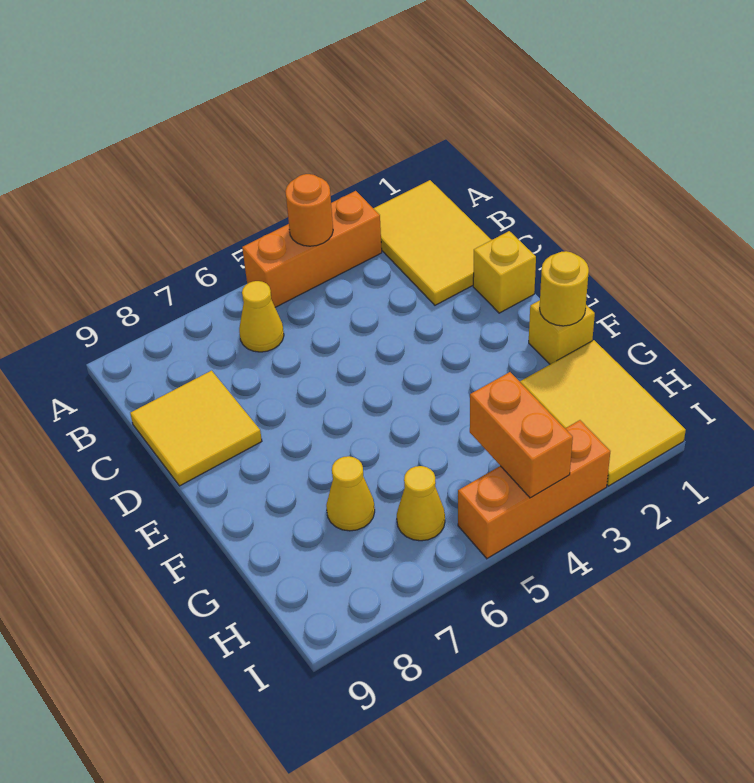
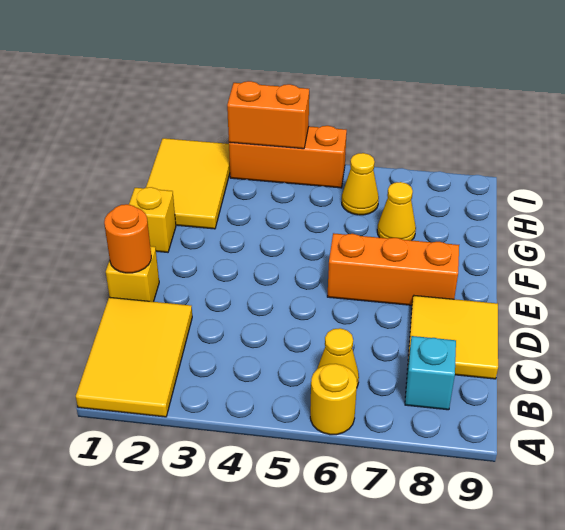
orange brick A3:A5 level 1 -> orange brick E6:E8 level 1
orange round brick A4 level 2 -> orange round brick D1 level 2
none -> cyan brick B8 level 1
yellow round brick F1 level 2 -> yellow round brick A6 level 1
orange brick H4:I4 level 2 -> orange brick I3:I4 level 2

